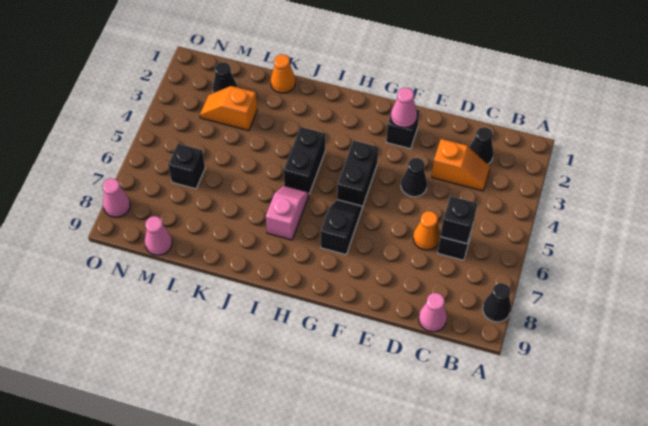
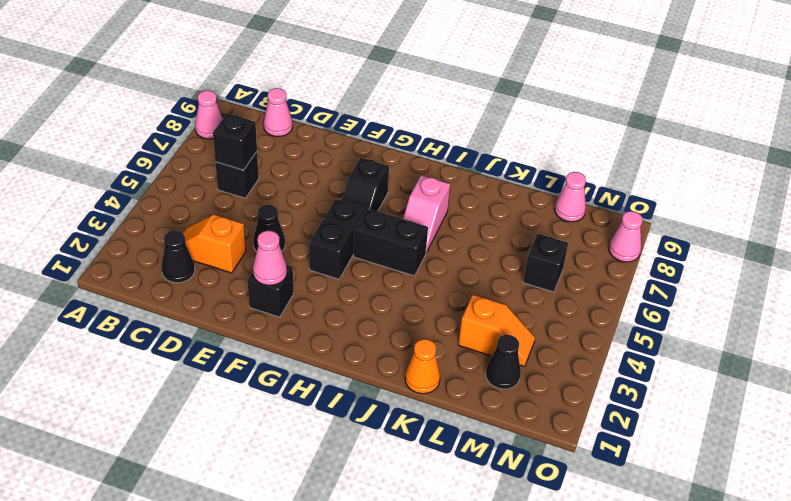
black cone A8 level 1 -> pink cone A8 level 1
orange cone D6 level 1 -> none
black brick I4:I5 level 1 -> black brick H5:I5 level 1

